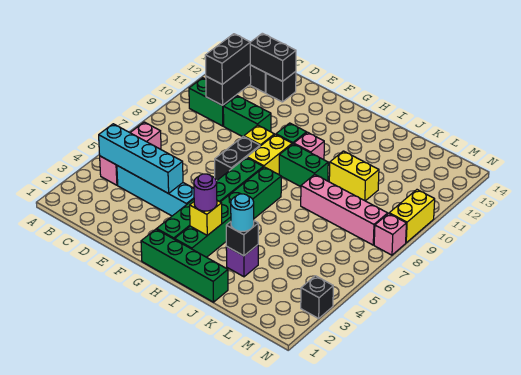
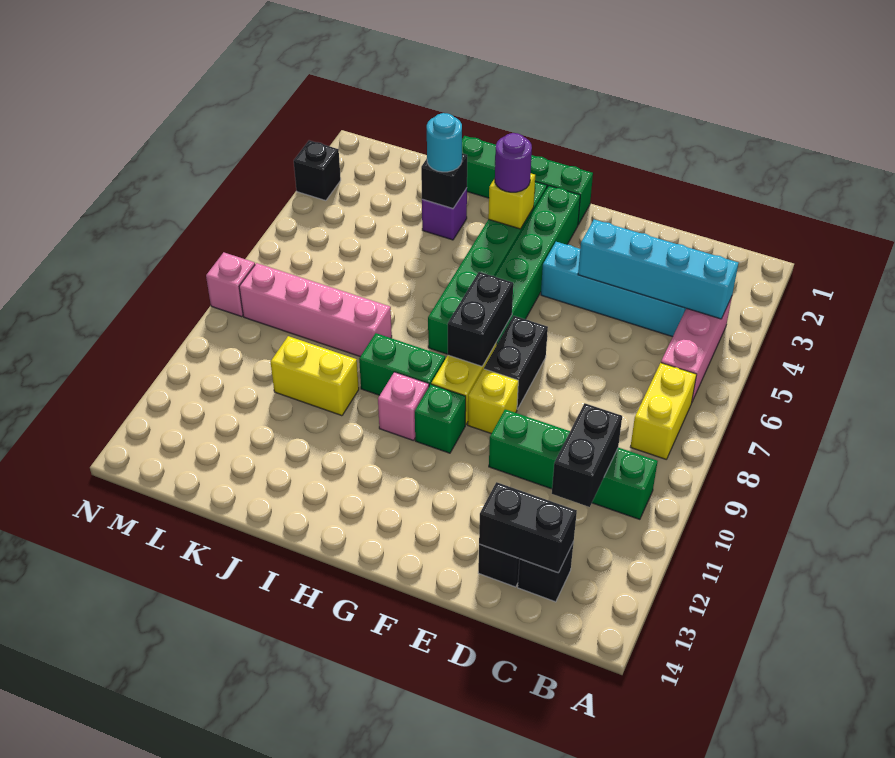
black brick C10:C11 level 3 -> black brick G7:G8 level 2
yellow brick N9:N10 level 1 -> yellow brick B7:B8 level 1

